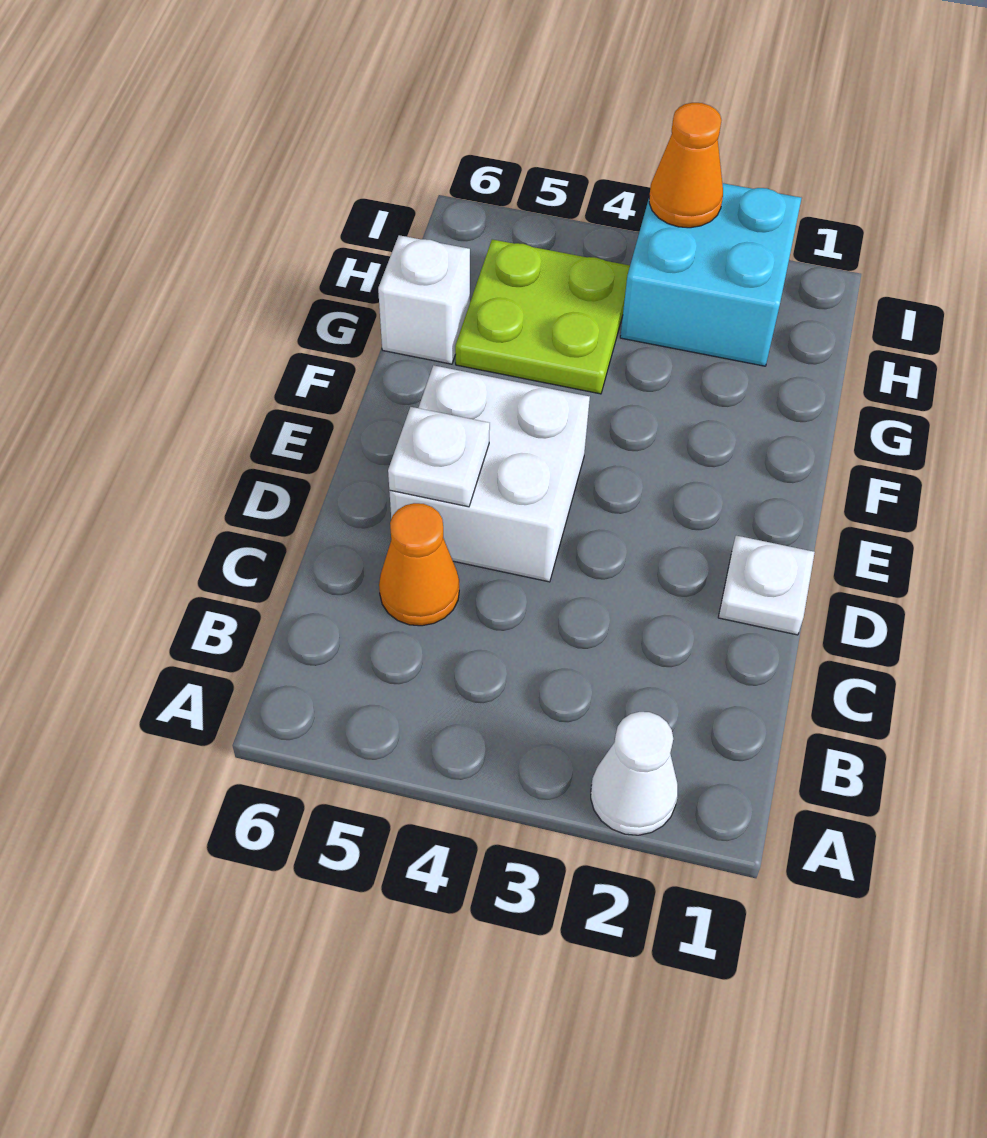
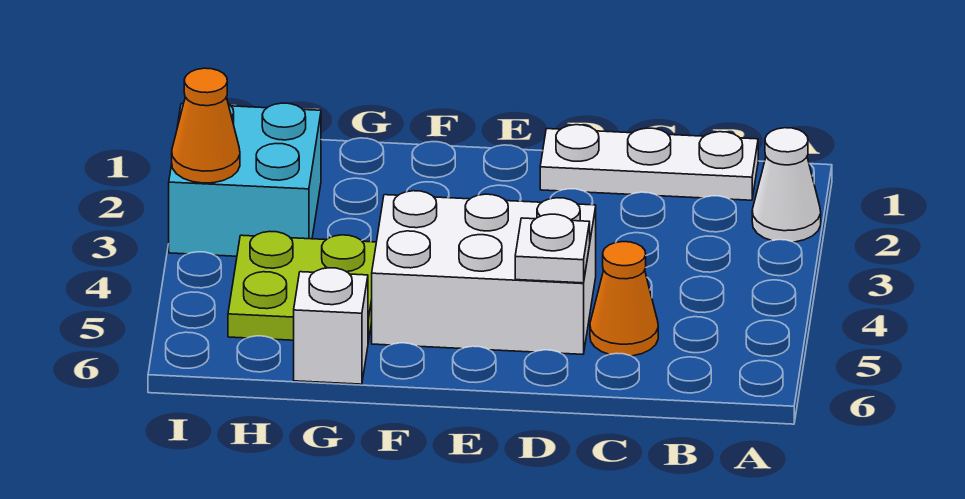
white plate D1 level 1 -> white plate B1:D1 level 1
white brick D4:E5 level 1 -> white brick D4:F5 level 1

